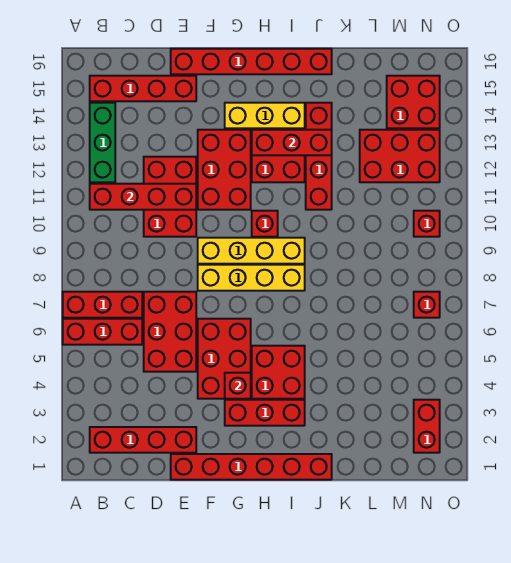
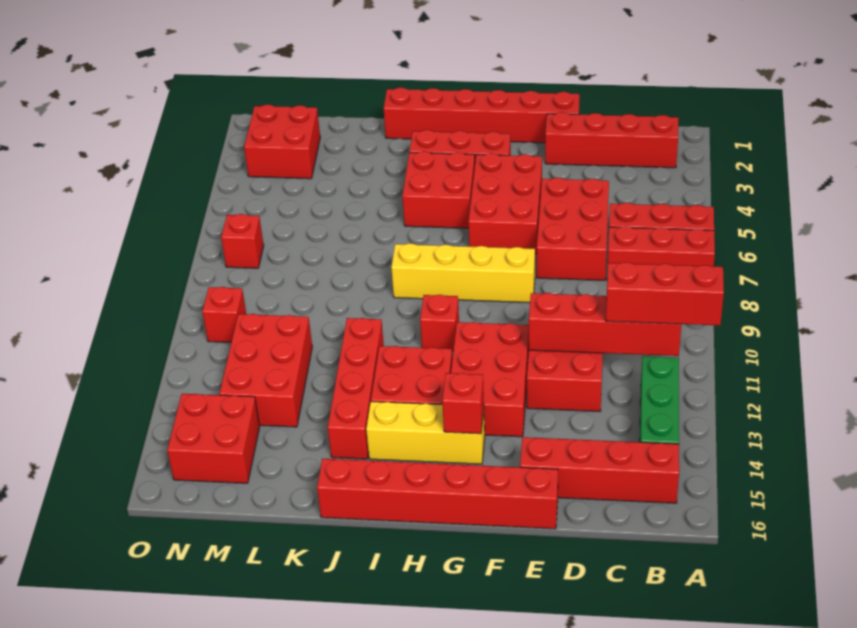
yellow brick F9:I9 level 1 -> none
red brick G4 level 2 -> red brick G14 level 2
red brick H13:J13 level 2 -> red brick A11:C11 level 3
red brick L12:N13 level 1 -> red brick L11:M13 level 1
red brick N2:N3 level 1 -> red brick M2:N3 level 1

